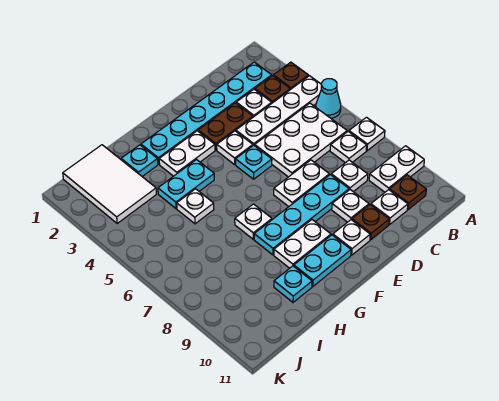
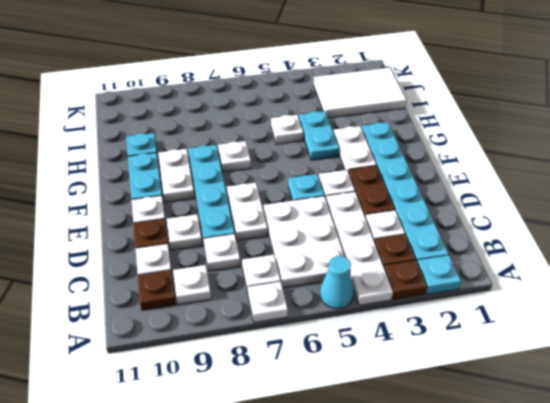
white plate A9:B9 level 1 -> white plate B9 level 1
cyan plate H2 level 1 -> cyan plate A2 level 1

